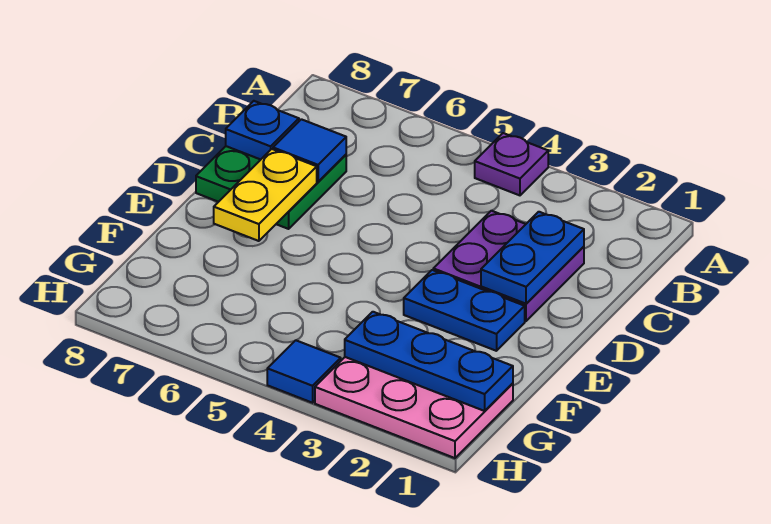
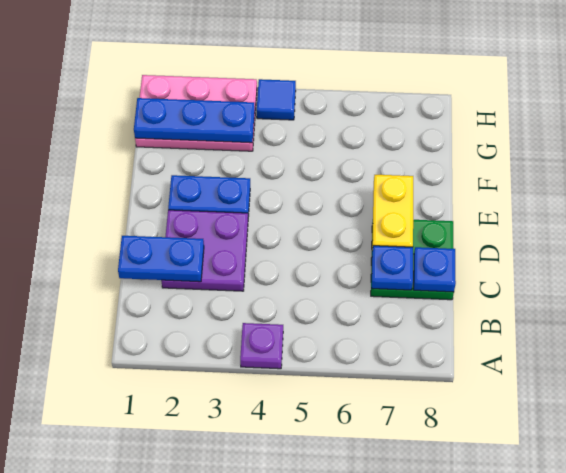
blue plate C2:D2 level 2 -> blue plate C1:C2 level 2
blue tile C7 level 2 -> blue plate C7 level 2

